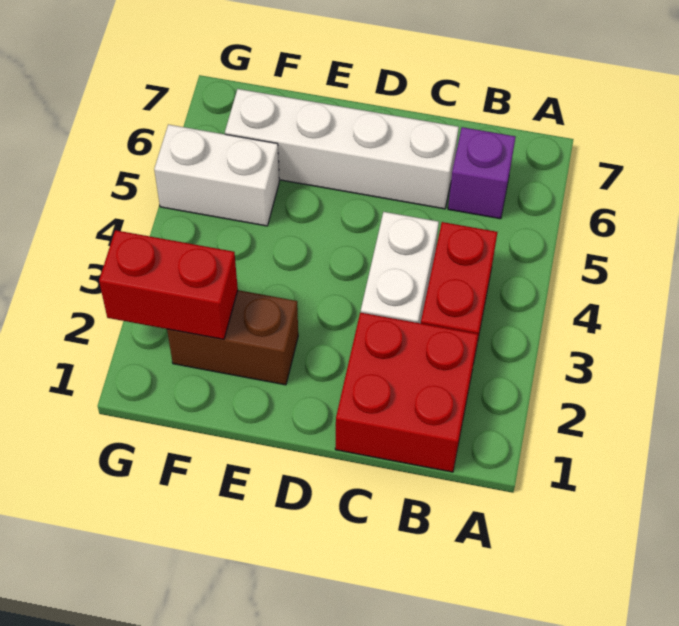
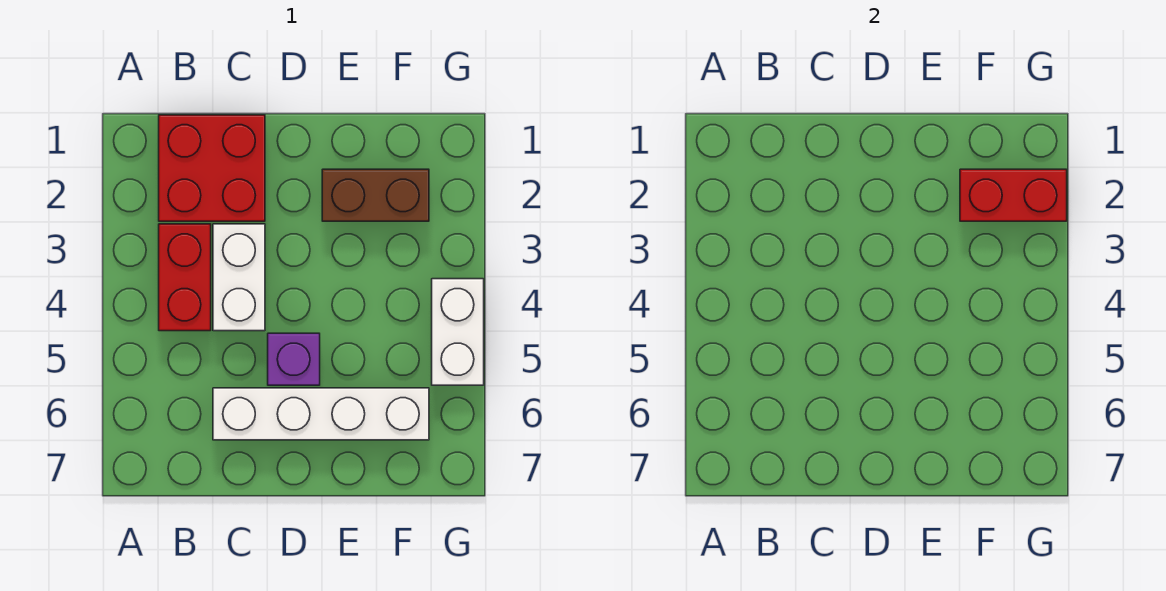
purple brick B6 level 1 -> purple brick D5 level 1
white brick F5:G5 level 1 -> white brick G4:G5 level 1

